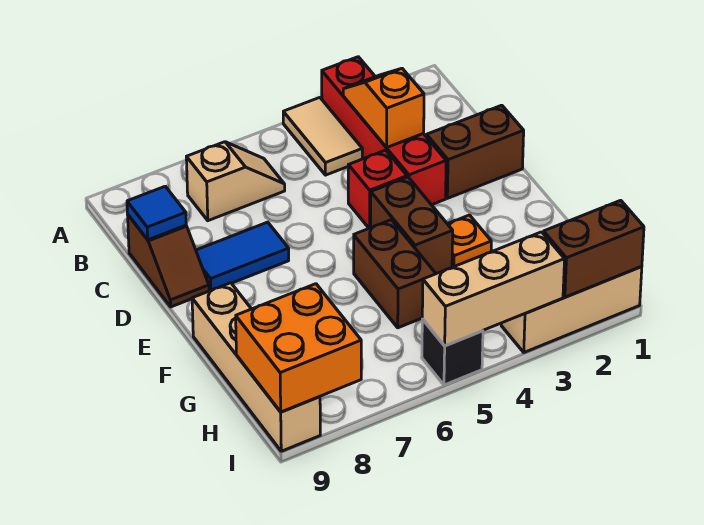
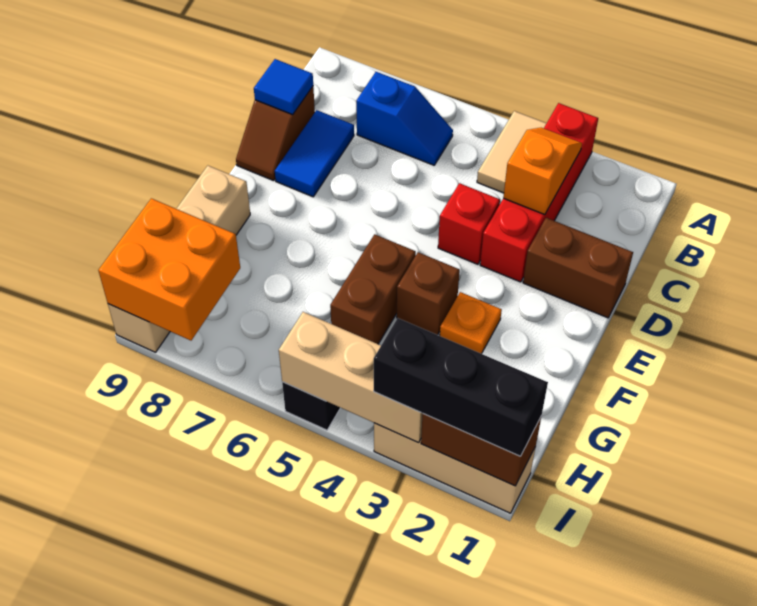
tan slope B6:B7 level 1 top 7 -> blue slope B6:B7 level 1 top 7
blue tile D7:D8 level 1 -> blue tile C8:D8 level 1
brown brick E4:F4 level 1 -> brown brick F4 level 1
none -> black brick I1:I3 level 3

